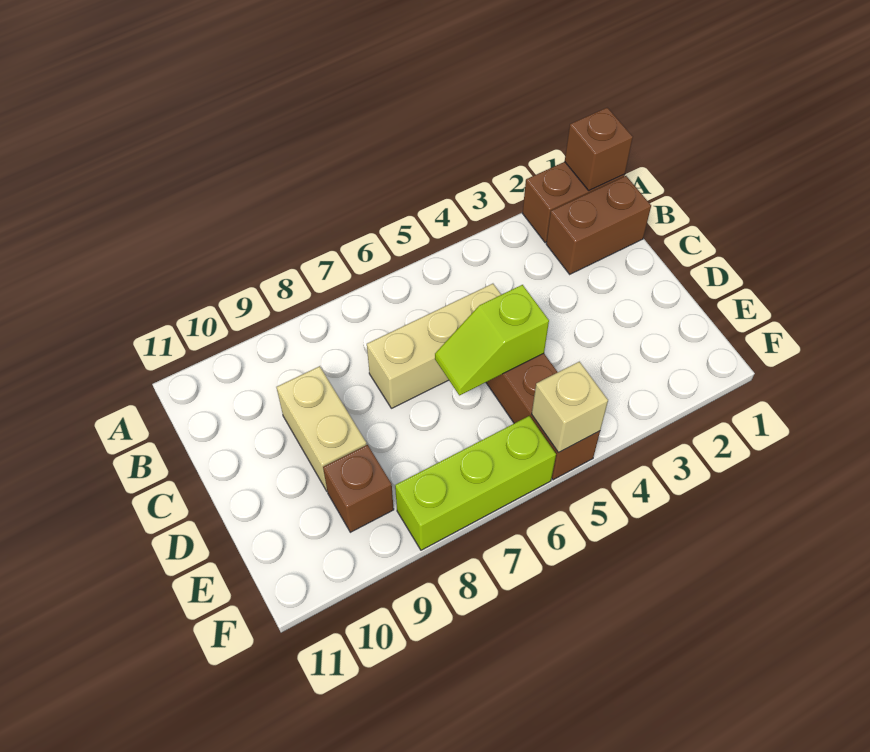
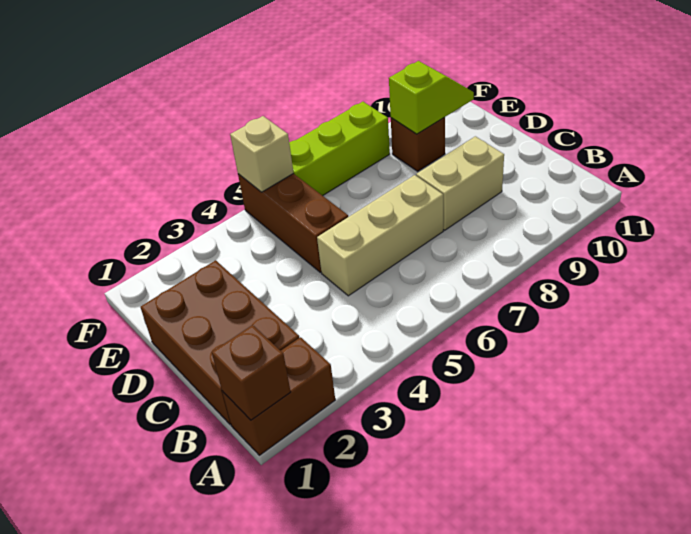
brown brick B1:B2 level 1 -> brown brick B1:D2 level 1
tan brick C9:D9 level 1 -> tan brick C8:C9 level 1
lime slope D5:D6 level 2 top 5 -> lime slope E9:E10 level 2 top 9

